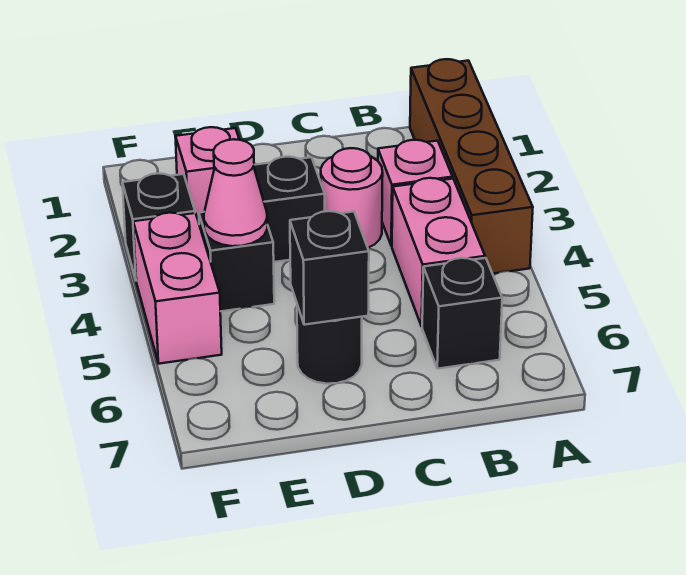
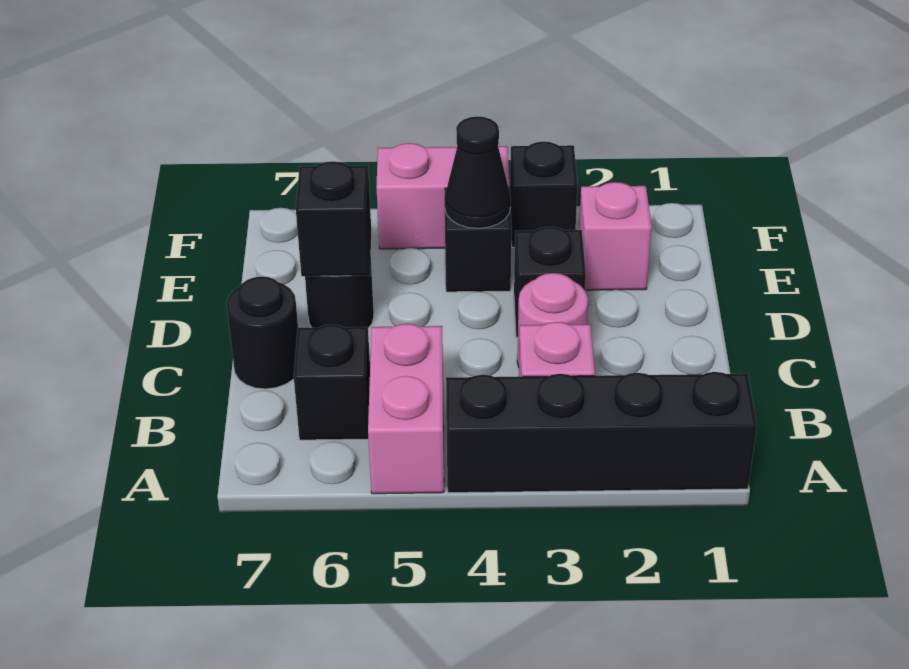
brown brick A1:A4 level 1 -> black brick A1:A4 level 1
pink brick B4:B5 level 1 -> pink brick A5:B5 level 1
none -> black round brick C7 level 1
pink cone E4 level 2 -> black cone E4 level 2

